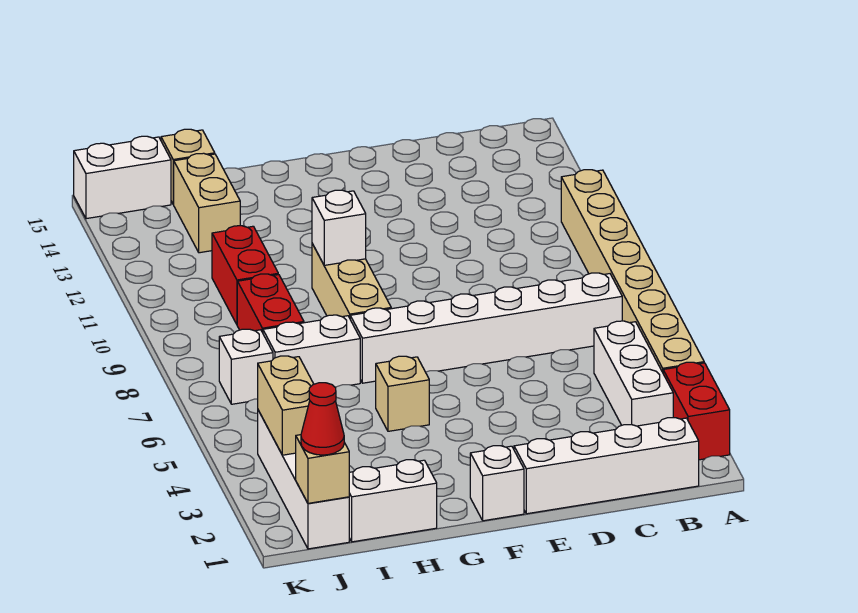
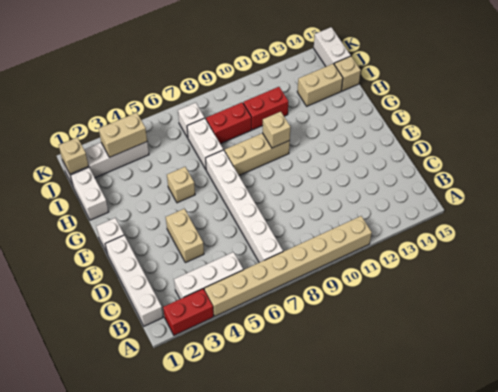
none -> tan brick D4:E4 level 1
white brick G10 level 2 -> tan brick G10 level 2
red cone J1 level 3 -> none

